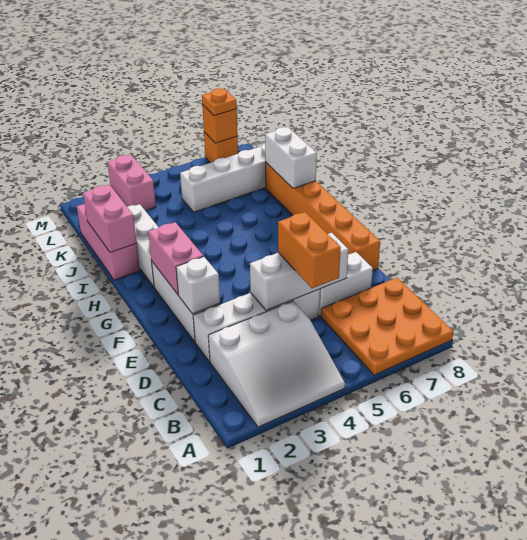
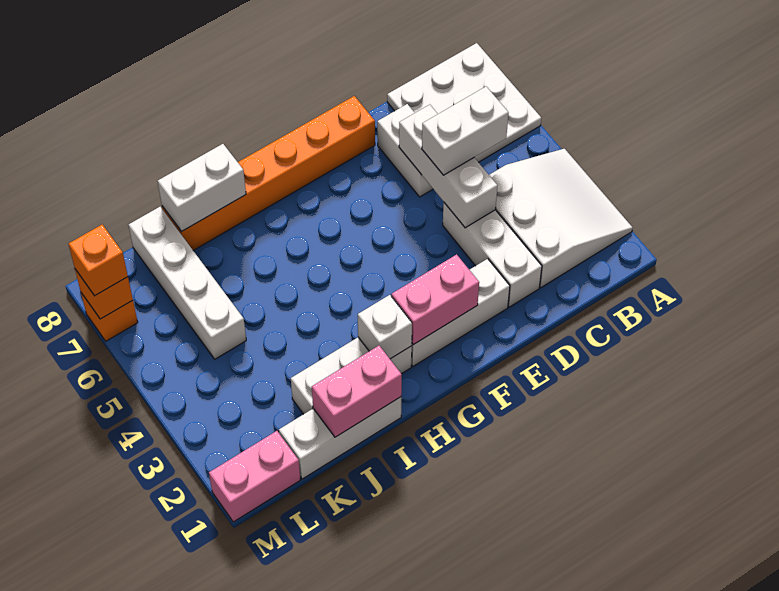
orange plate A6:C8 level 1 -> white plate A6:C8 level 1
orange brick C5:D5 level 3 -> white brick C5:D5 level 3
white brick D2:D5 level 1 -> white brick D2:D4 level 1
white brick E2 level 2 -> white brick H2 level 2
pink brick I1:K1 level 1 -> white brick I1:K1 level 1
pink brick L3:M3 level 1 -> pink brick L1:M1 level 1
orange plate M7 level 3 -> orange brick M7 level 3

